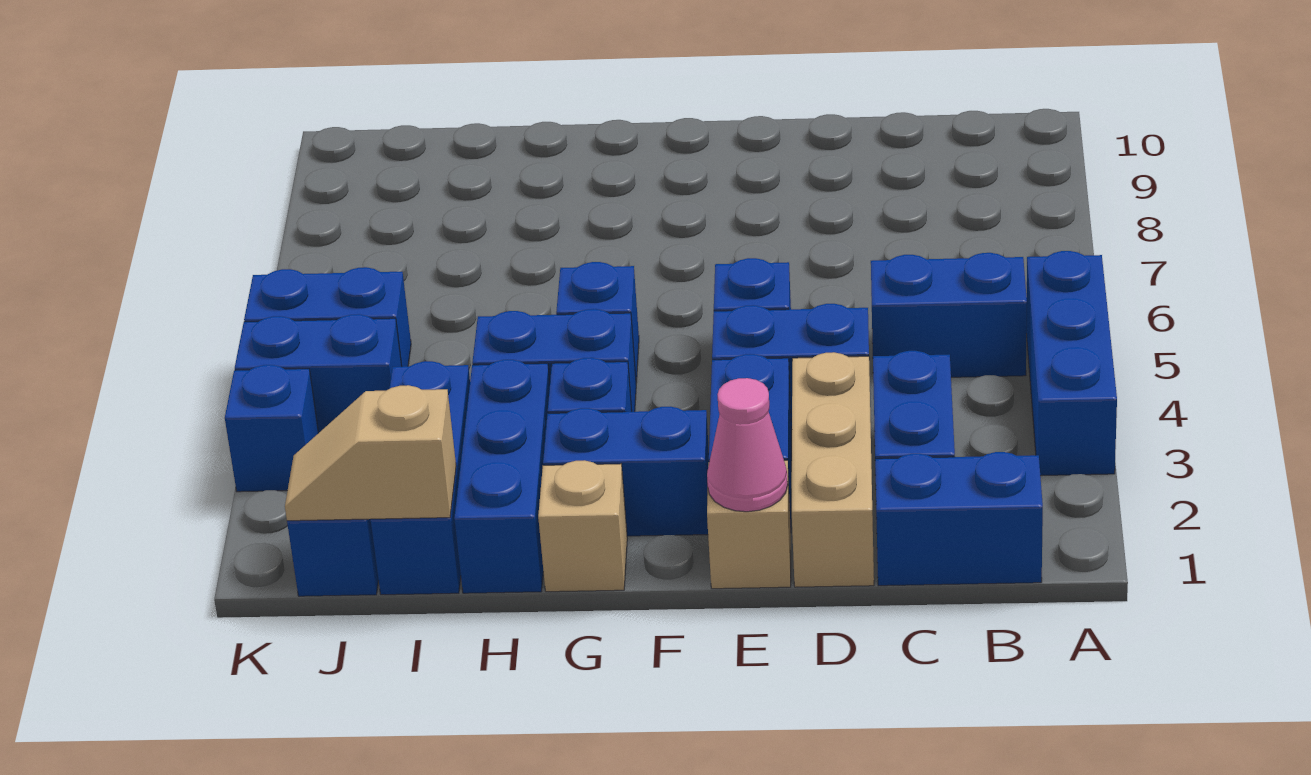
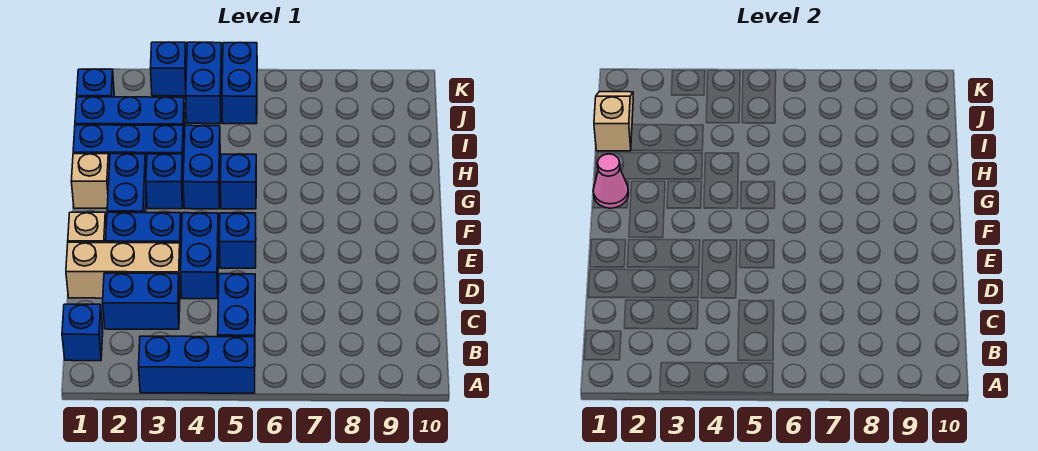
blue brick B1:C1 level 1 -> blue brick B1 level 1
pink cone E1 level 2 -> pink cone G1 level 2

